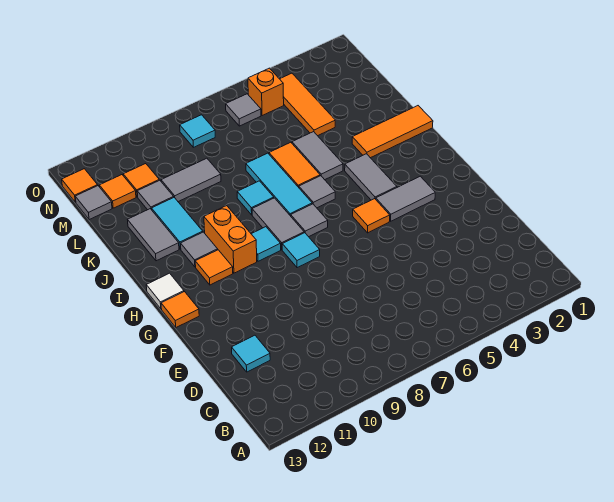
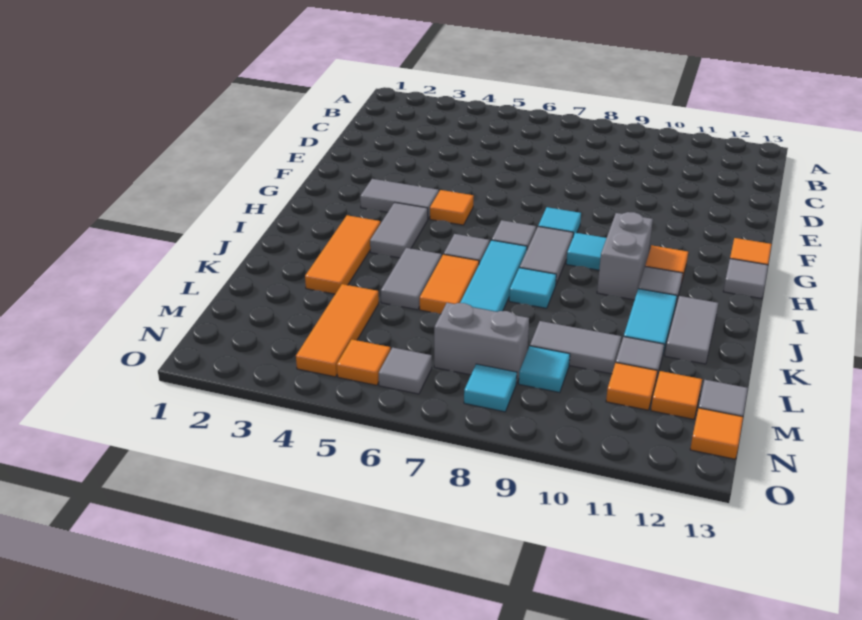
cyan tile D12 level 1 -> cyan tile M9 level 1
orange brick H10:I10 level 1 -> grey brick H10:I10 level 1
white tile H13 level 1 -> grey tile H13 level 1
orange tile J1:J3 level 1 -> orange tile I3:K3 level 1
none -> grey brick M7:M8 level 1
orange brick N5 level 1 -> orange tile N5 level 1

